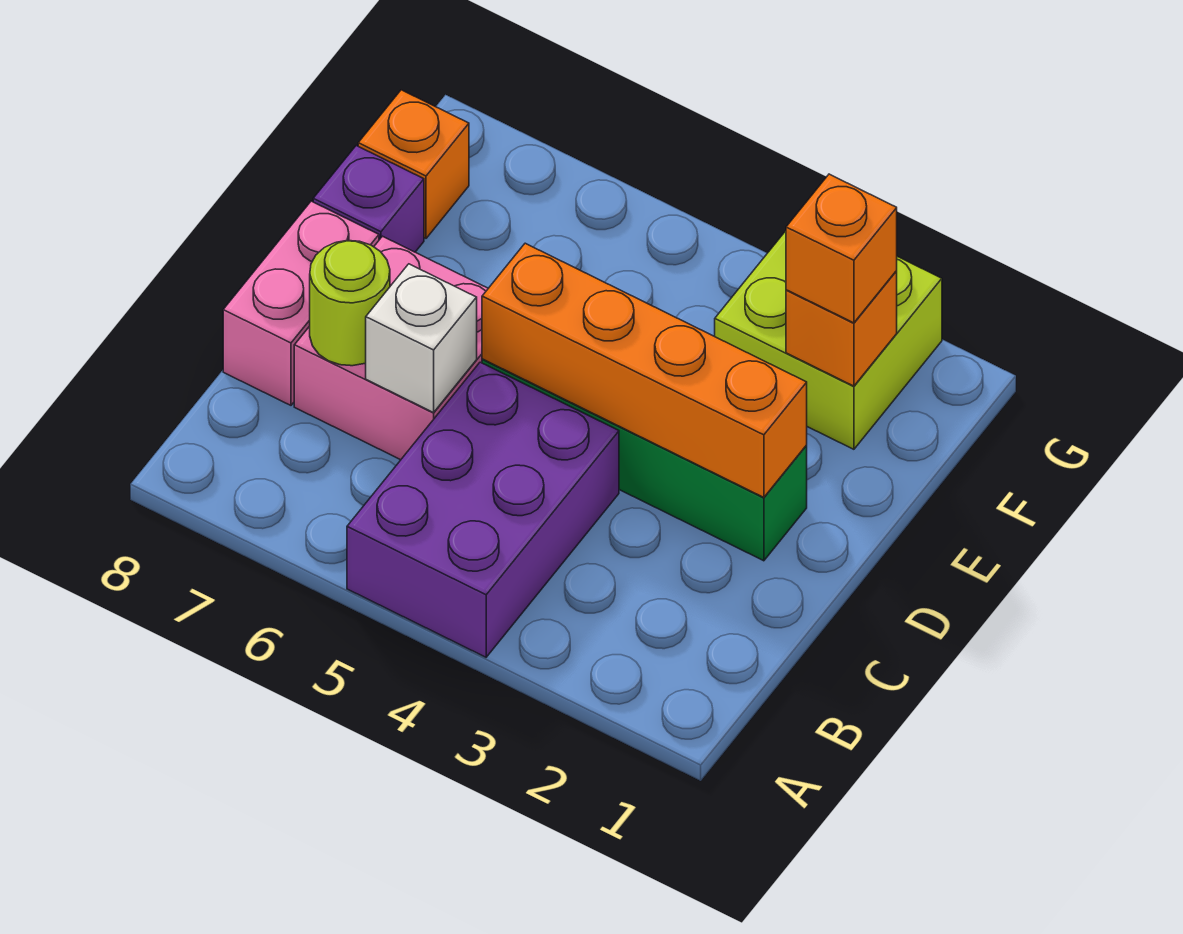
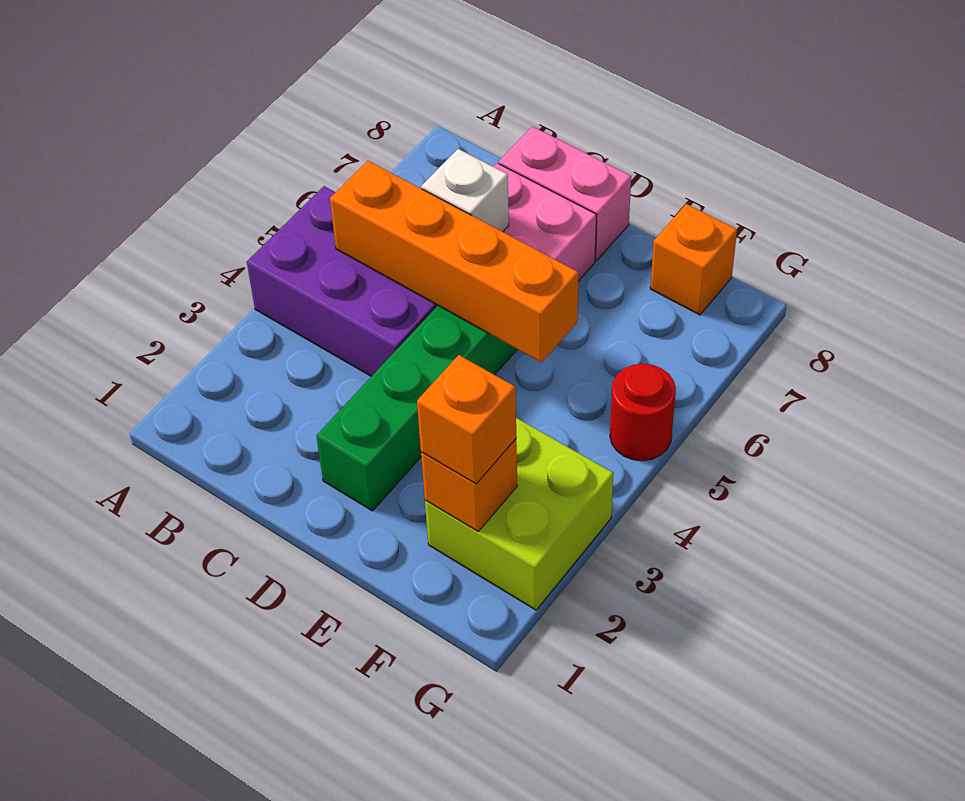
lime round brick C7 level 2 -> none
orange brick D2:D5 level 2 -> orange brick B5:E5 level 2
purple brick E8 level 1 -> none
none -> red round brick G5 level 1

